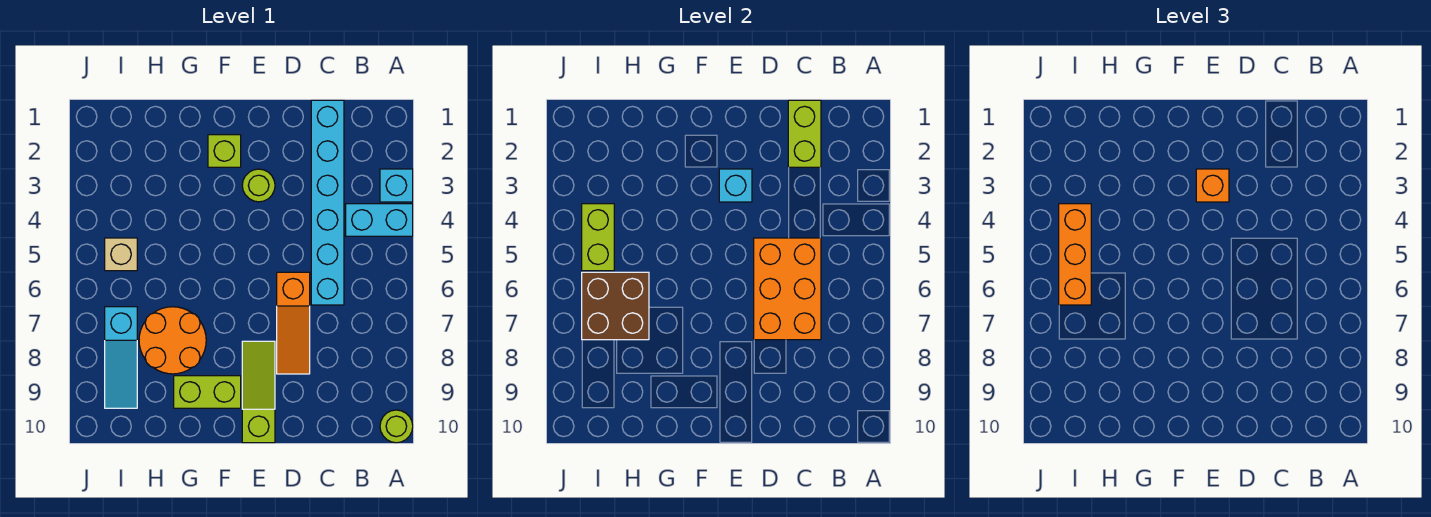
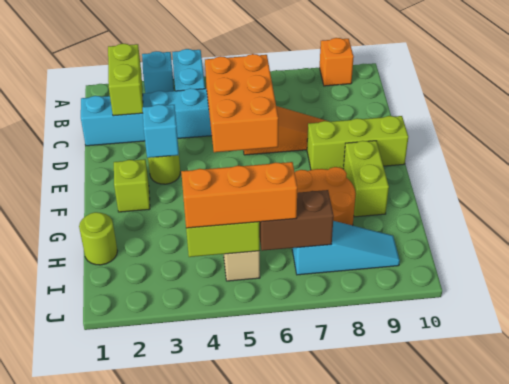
lime round brick A10 level 1 -> lime round brick H1 level 1
lime brick C1:C2 level 2 -> lime brick B2:C2 level 2
orange brick C5:D7 level 2 -> orange brick C5:E6 level 2
orange brick E3 level 3 -> orange brick A9 level 1
lime slope E8:E10 level 1 top 10 -> lime brick E8:E10 level 1
brown brick H6:I7 level 2 -> brown brick I6:I7 level 2

